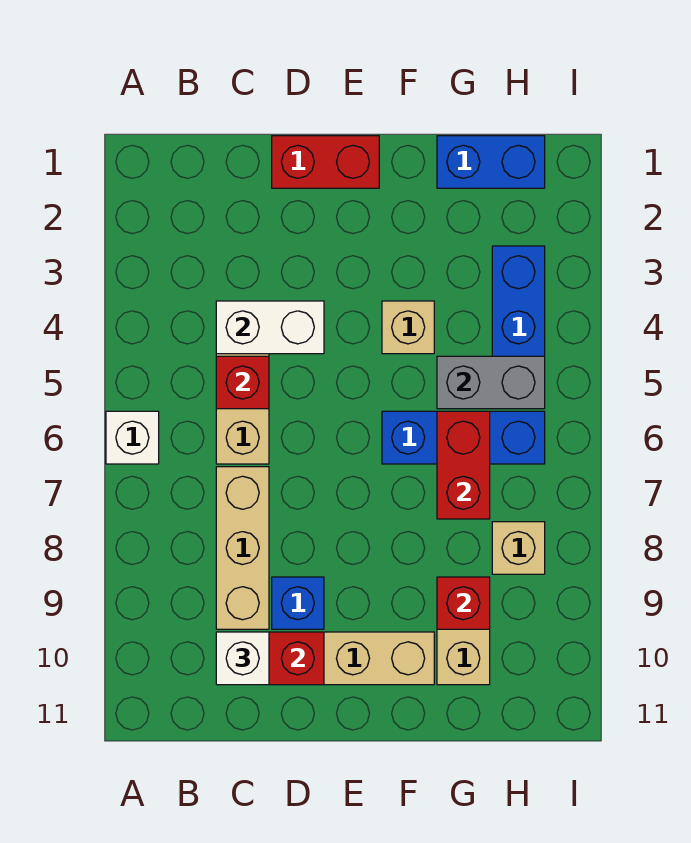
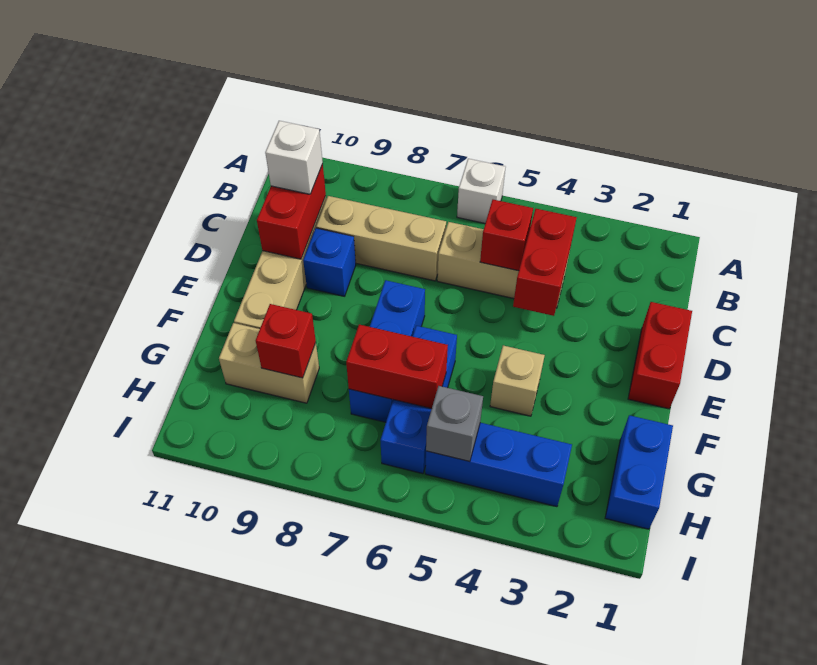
white brick C4:D4 level 2 -> red brick C4:D4 level 2
none -> blue brick E7:G7 level 1
grey brick G5:H5 level 2 -> grey brick H5 level 2
tan brick H8 level 1 -> none

